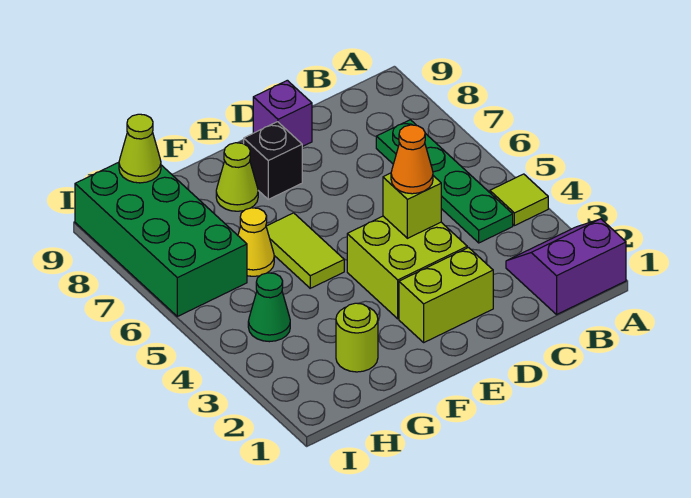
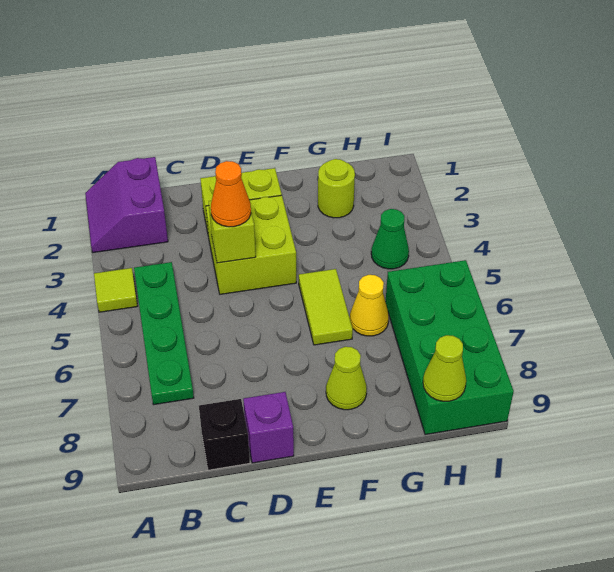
purple slope A1:B2 level 1 top 1 -> purple slope A1:B2 level 1 top B
black brick E8 level 1 -> black brick C9 level 1

